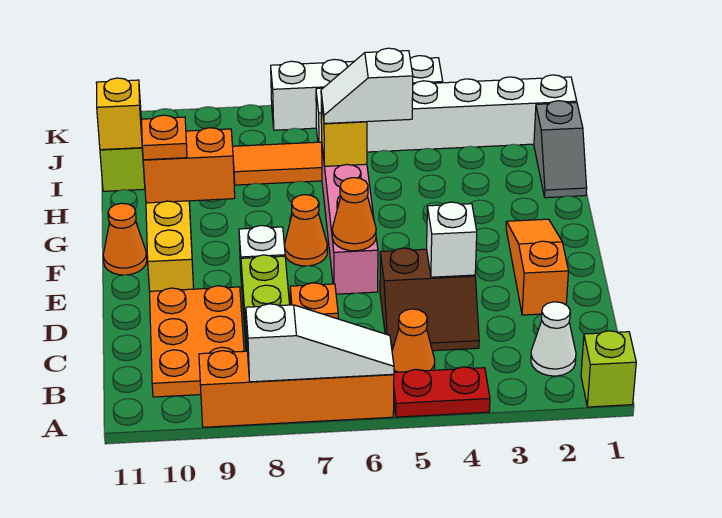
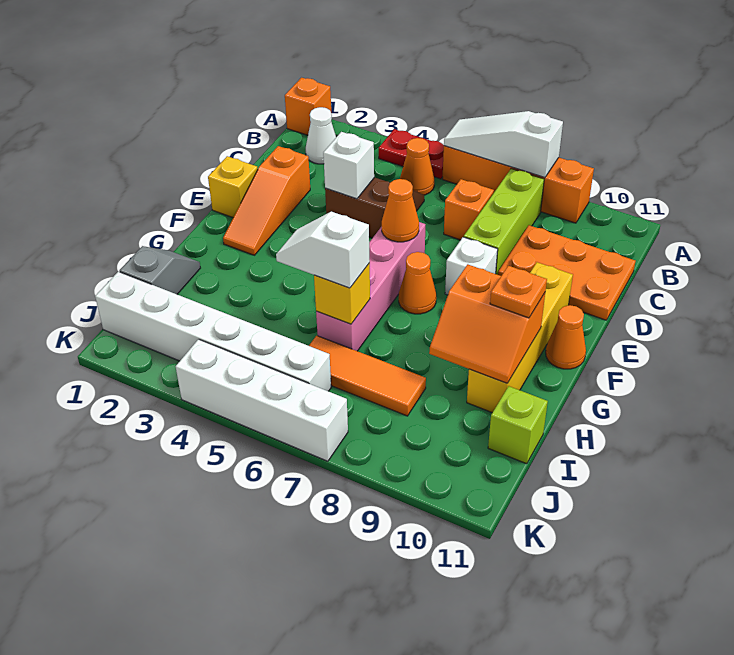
lime brick A1 level 1 -> orange brick A1 level 1
orange plate B9:D10 level 1 -> orange plate C9:D11 level 1
white slope H5:H6 level 3 top 5 -> white slope H5:H6 level 3 top 6
yellow brick I11 level 2 -> yellow brick E1 level 1

